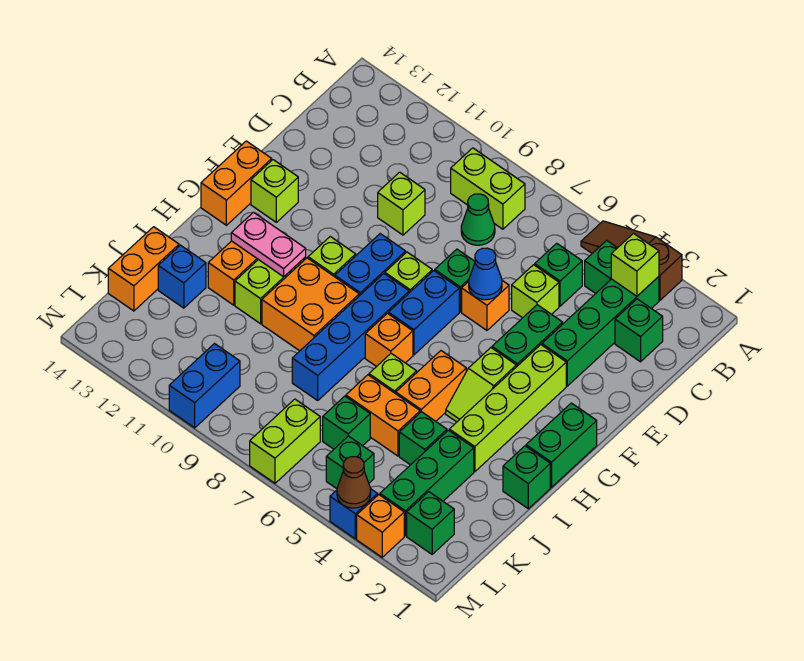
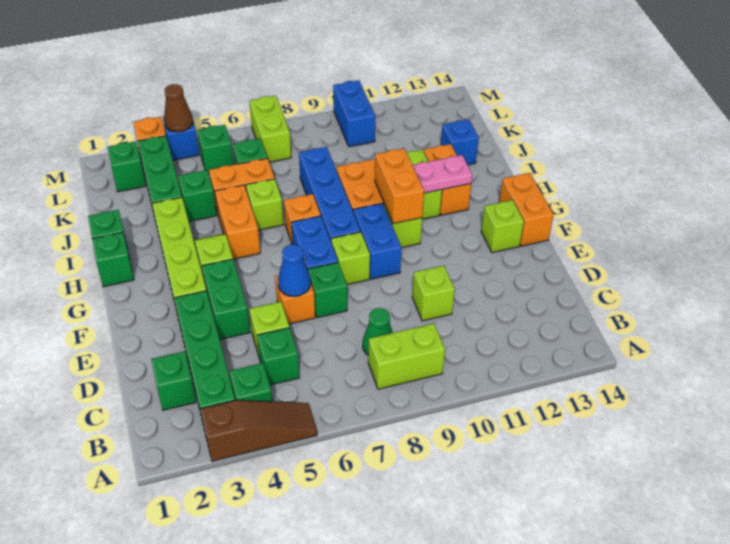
lime brick B3 level 2 -> none
green brick G1:H1 level 1 -> green brick H1 level 1
orange brick J14:K14 level 1 -> orange brick G10:H10 level 2

